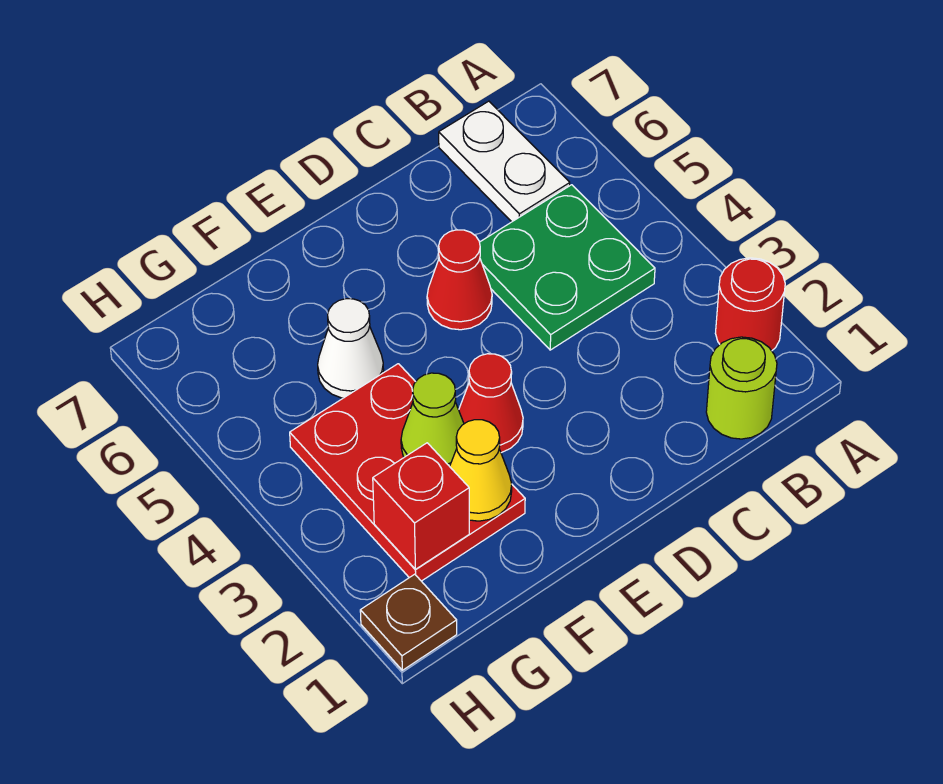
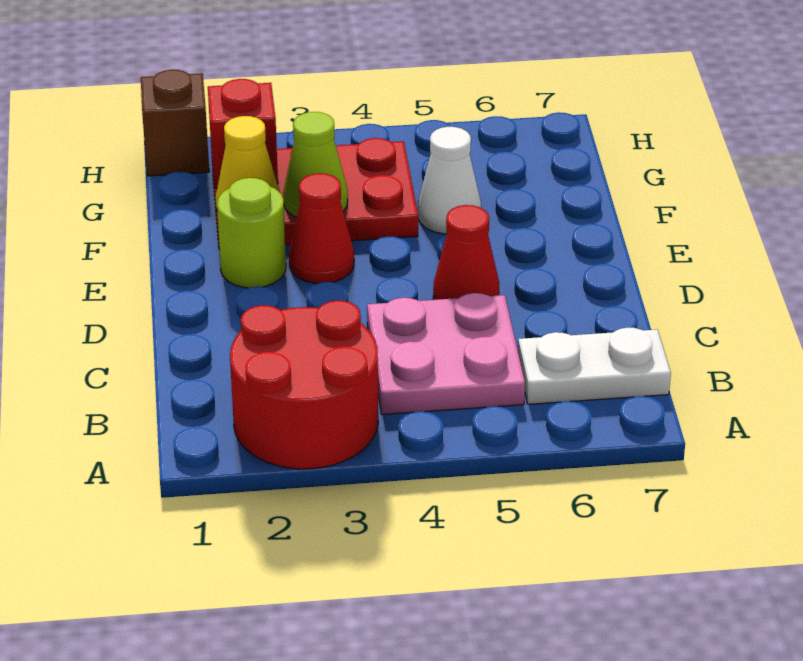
red round brick A2 level 1 -> red round brick A2:B3 level 1
lime round brick B1 level 1 -> lime round brick E2 level 1
green plate B4:C5 level 1 -> pink plate B4:C5 level 1
brown plate H1 level 1 -> brown brick H1 level 1

